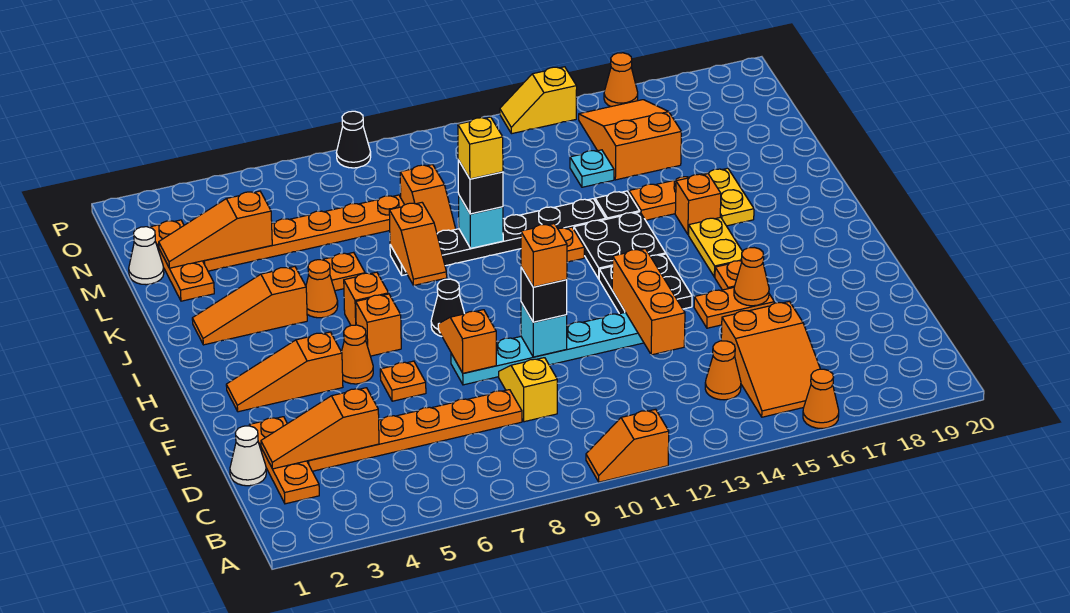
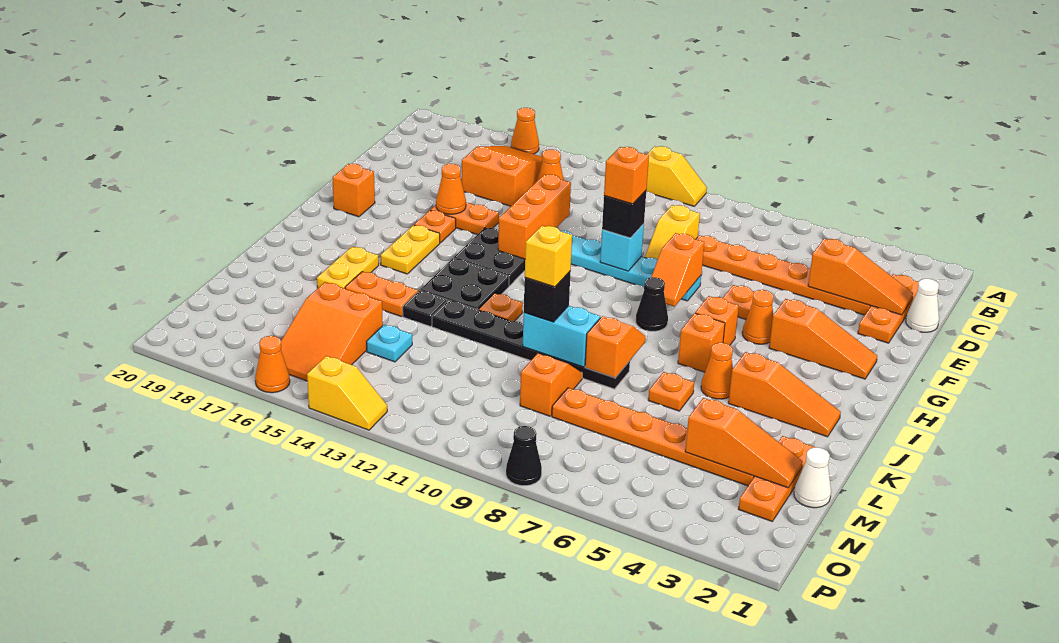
orange slope A10:A11 level 1 top 11 -> yellow slope A10:A11 level 1 top 11
orange brick J16 level 1 -> orange brick G19 level 1
cyan brick K10 level 2 -> cyan brick K9:K10 level 2

